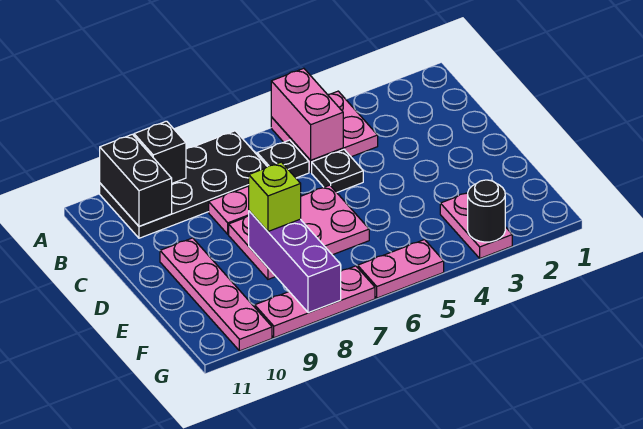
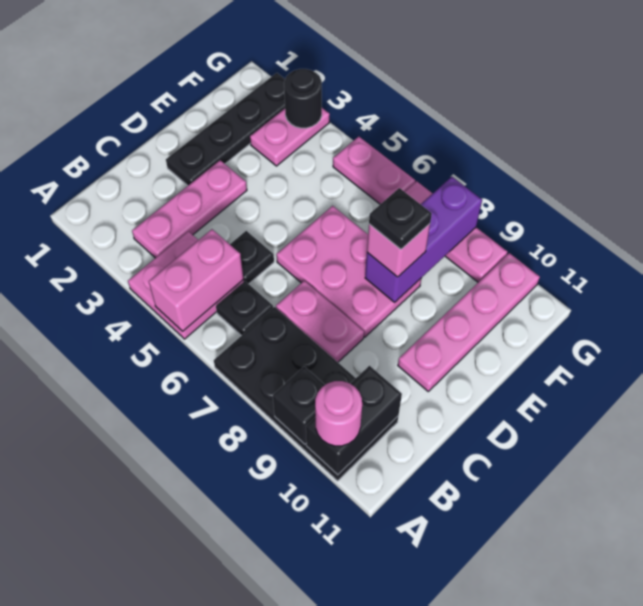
none -> pink round brick A10 level 3
none -> pink plate B3:D3 level 1
none -> black plate D2:G2 level 1
lime brick E8 level 3 -> pink brick E8 level 3
none -> black plate E8 level 4

